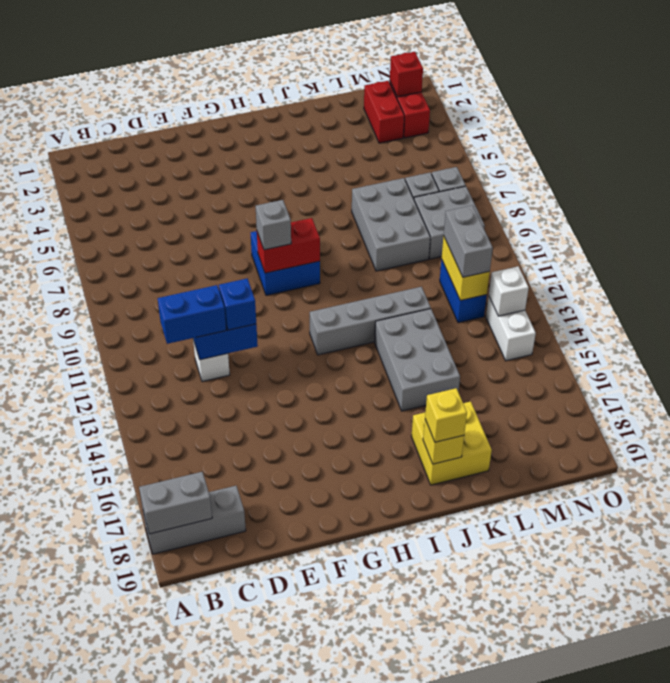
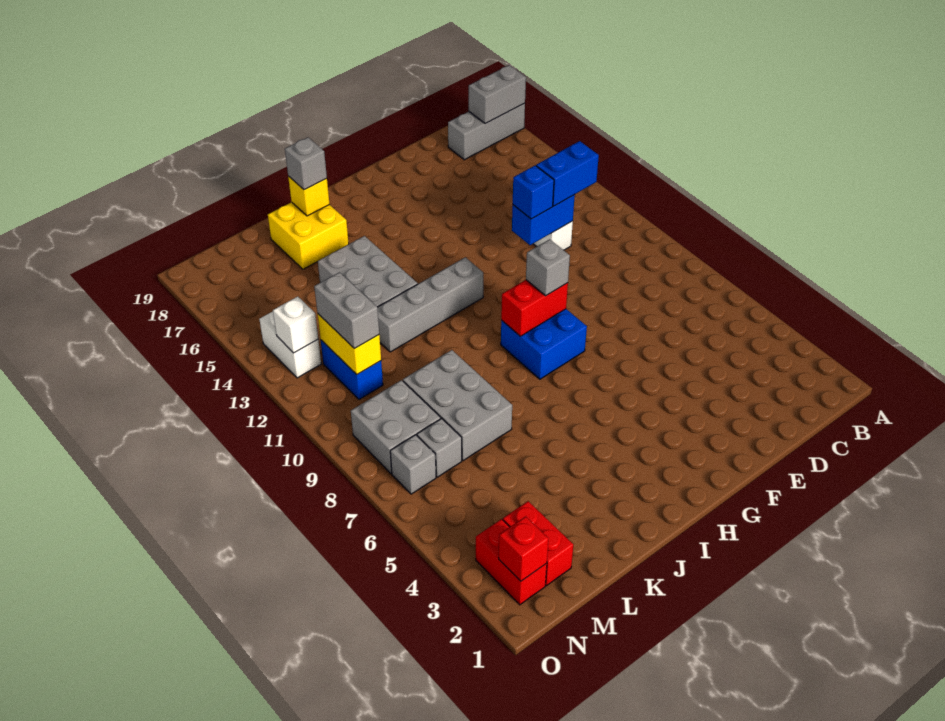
yellow brick J18 level 3 -> grey brick J18 level 3

